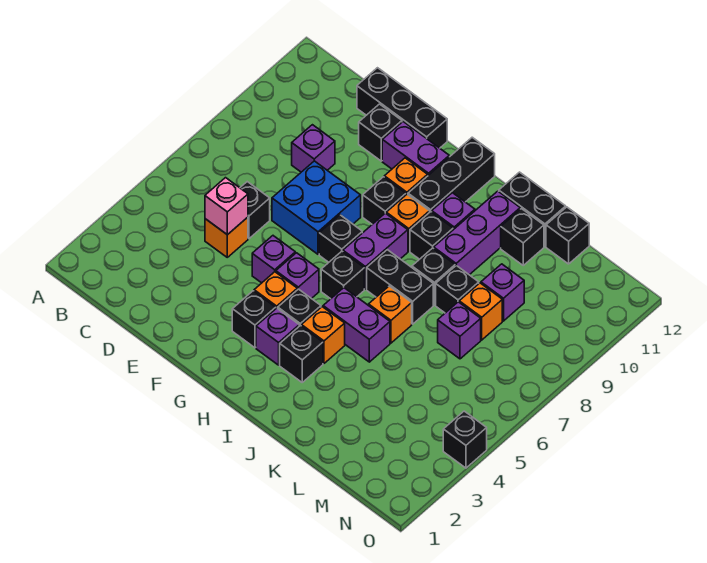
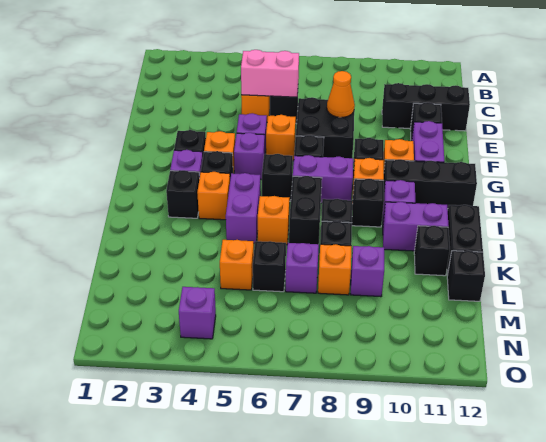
pink brick D5 level 2 -> pink brick D5:D6 level 2
purple brick D9 level 1 -> purple brick N4 level 1
black brick D12:F12 level 1 -> black brick D10:D12 level 1
blue brick E7:F8 level 1 -> black brick E7:F8 level 1
none -> orange cone E8 level 2
none -> orange brick F6 level 1
purple brick J9:J11 level 1 -> purple brick J10:J11 level 1
none -> orange brick L5 level 1
black brick O4 level 1 -> black brick L6 level 1

